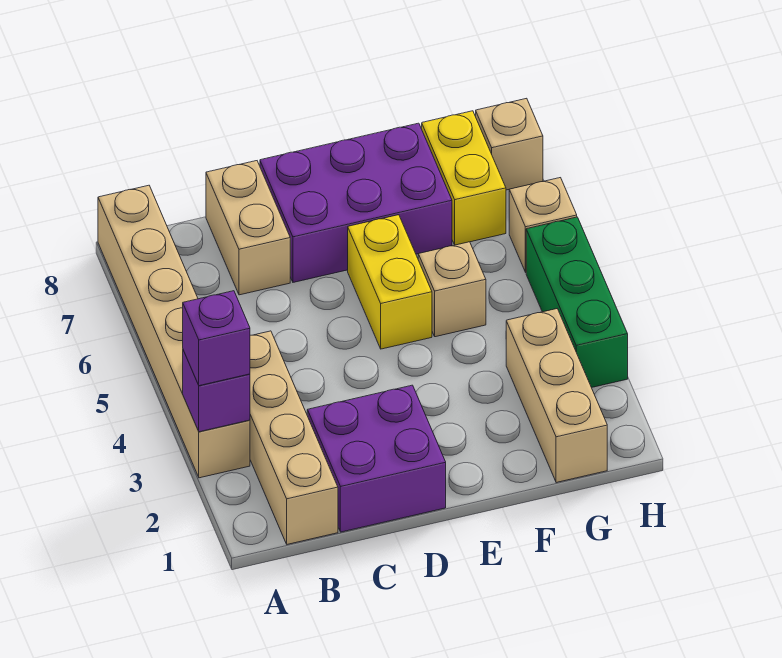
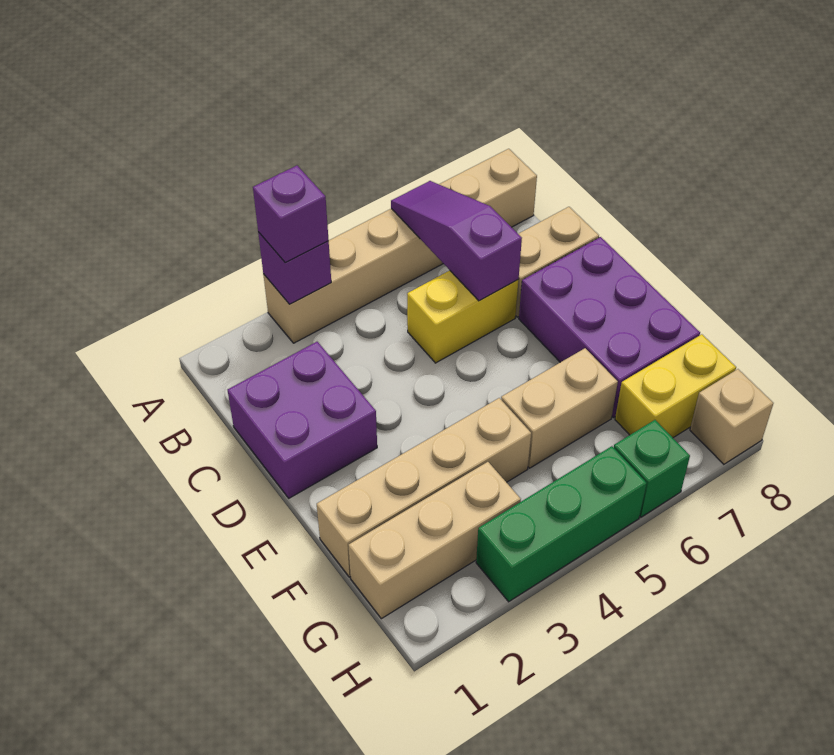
none -> purple slope A6:C6 level 2 top C
tan brick B1:B4 level 1 -> tan brick F1:F4 level 1
yellow brick E5:E6 level 1 -> yellow brick C5:C6 level 1
tan brick F5 level 1 -> tan brick F5:F6 level 1
tan brick H6 level 1 -> green brick H6 level 1

